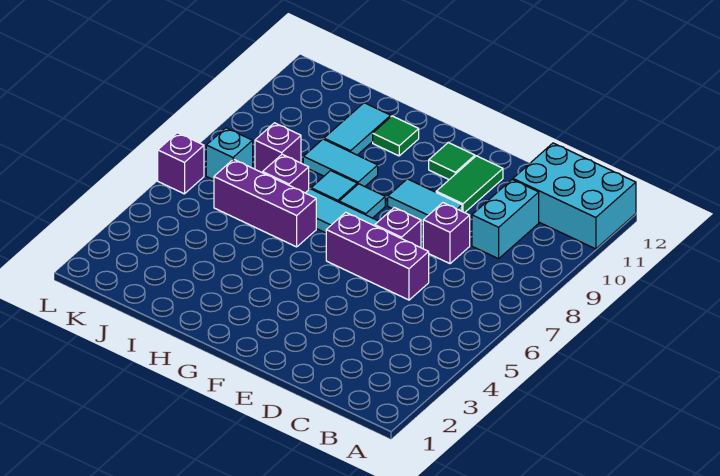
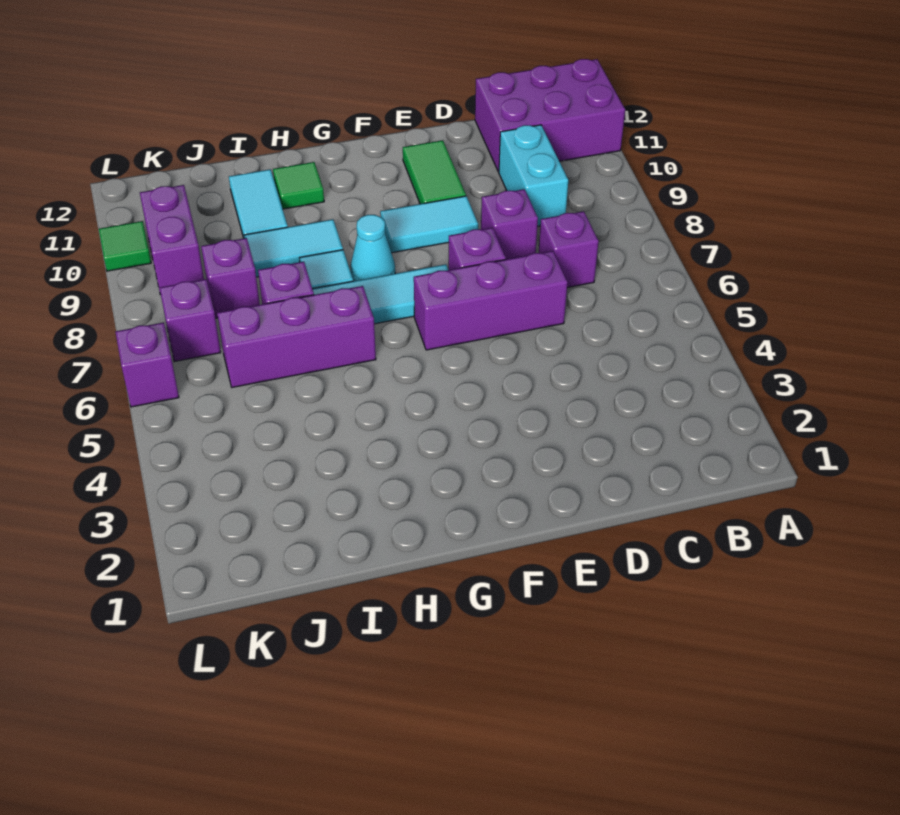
cyan brick A11:C12 level 1 -> purple brick A11:C12 level 1
none -> purple brick C7 level 1
green tile F11 level 1 -> green tile L10 level 1
cyan tile G8 level 1 -> cyan cone G8 level 1
cyan brick K7 level 1 -> purple brick K7 level 1
none -> purple brick K9:K10 level 1

